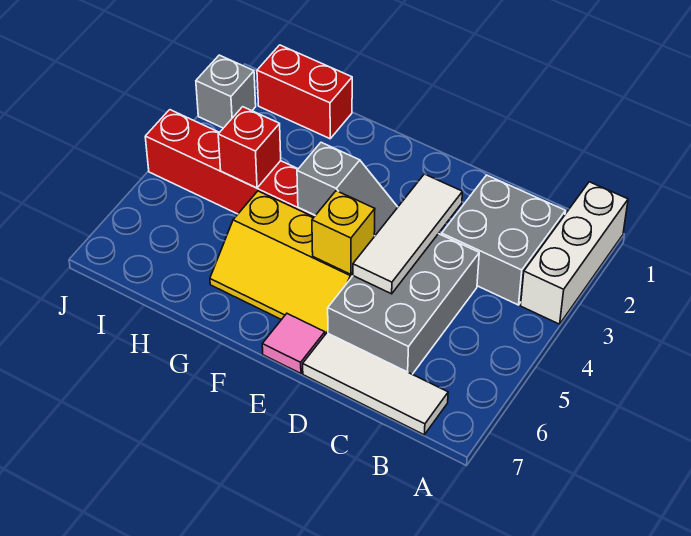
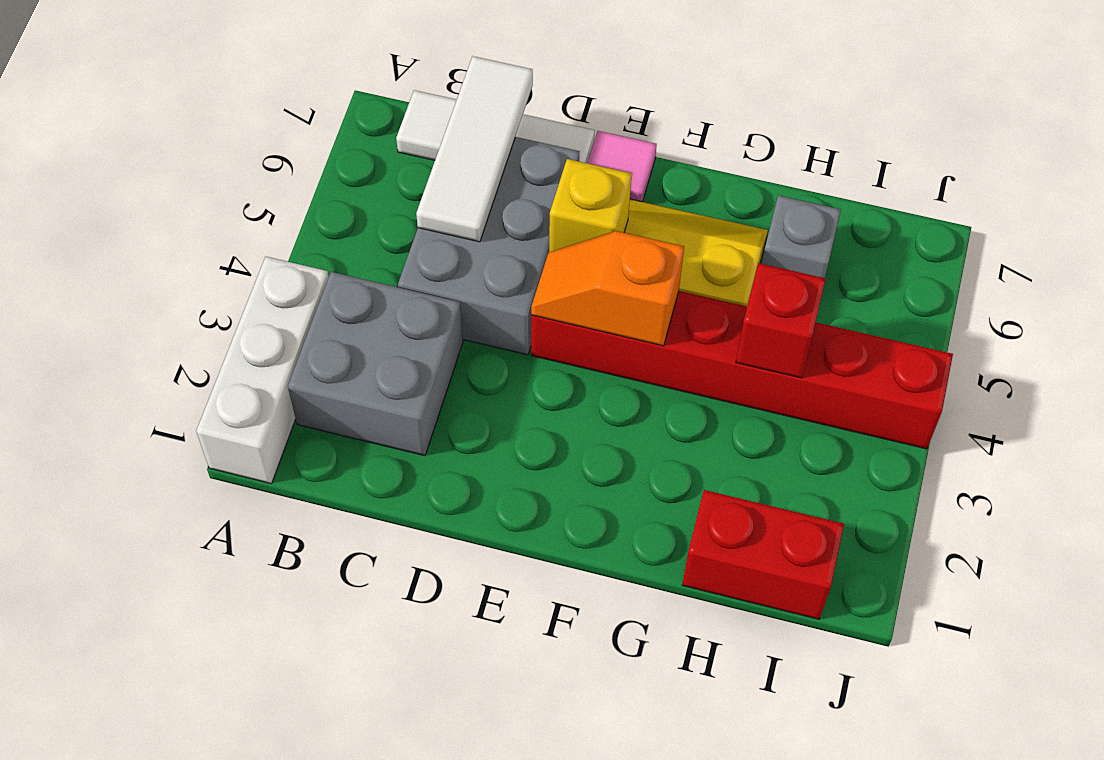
white tile D3:D5 level 2 -> white tile C5:C7 level 2
grey slope E4:F4 level 2 top F -> orange slope E4:F4 level 2 top F
grey brick J2 level 1 -> grey brick H6 level 1

